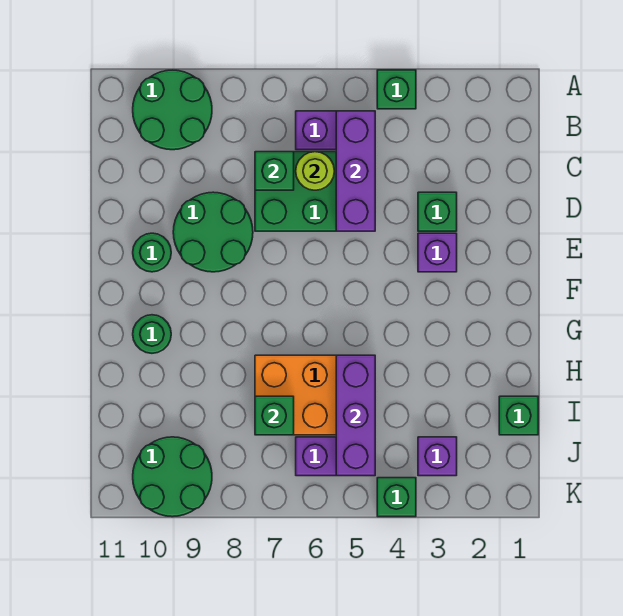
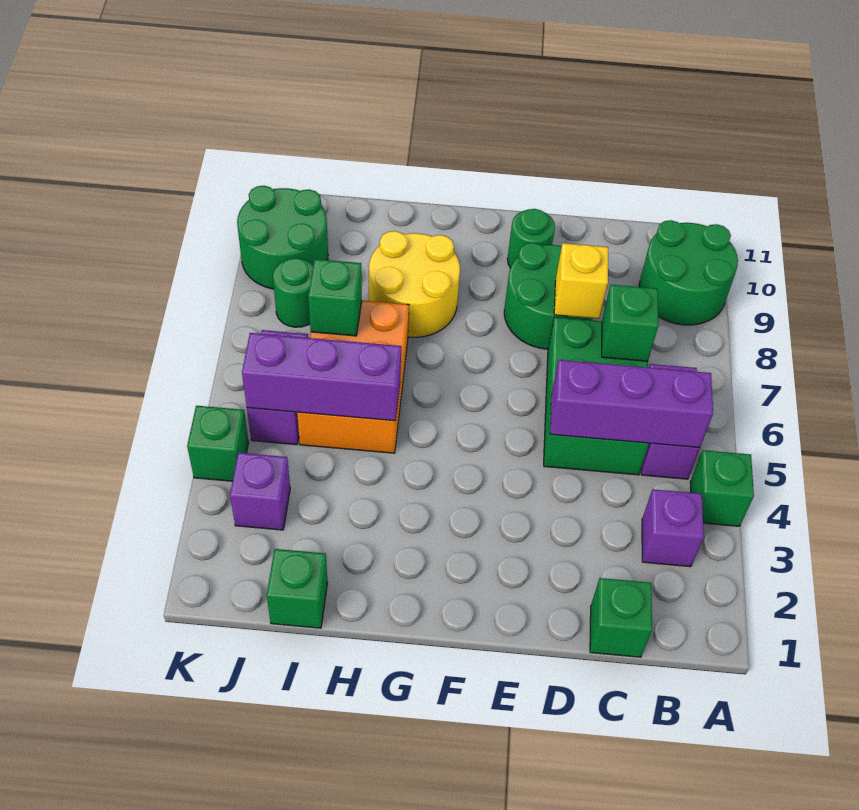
lime round brick C6 level 2 -> none
green brick D3 level 1 -> green brick C1 level 1
none -> yellow brick D8 level 2
purple brick E3 level 1 -> purple brick B3 level 1
none -> yellow round brick G8:H9 level 1
green round brick G10 level 1 -> green round brick J8 level 1

